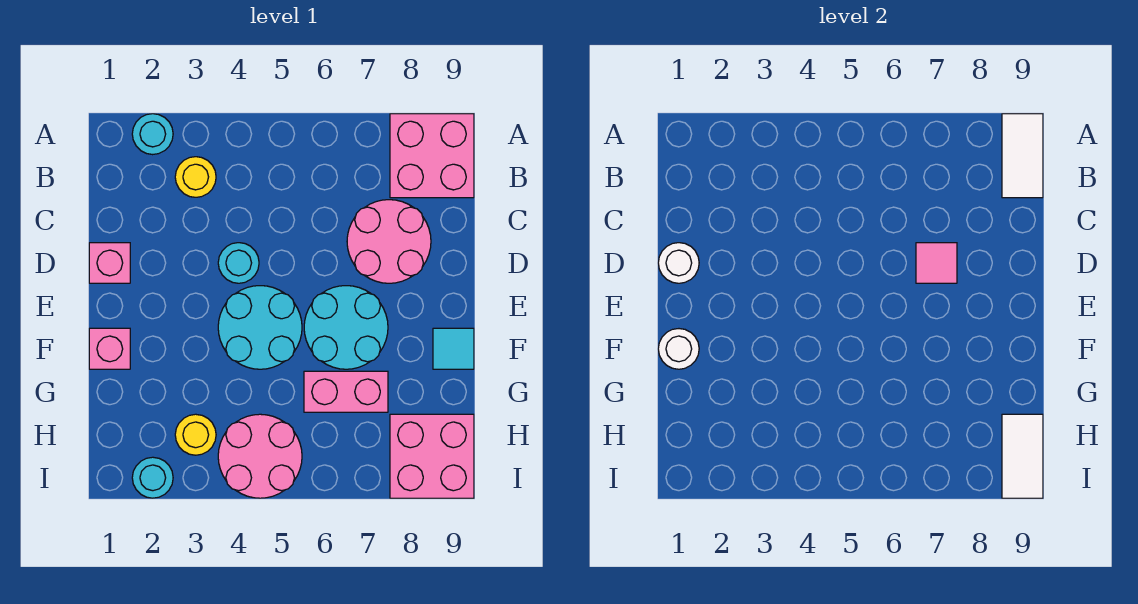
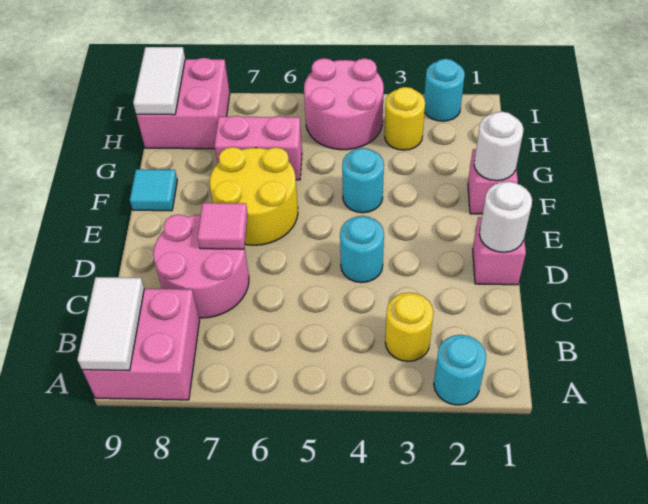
cyan round brick E4:F5 level 1 -> cyan round brick F4 level 1
cyan round brick E6:F7 level 1 -> yellow round brick E6:F7 level 1

